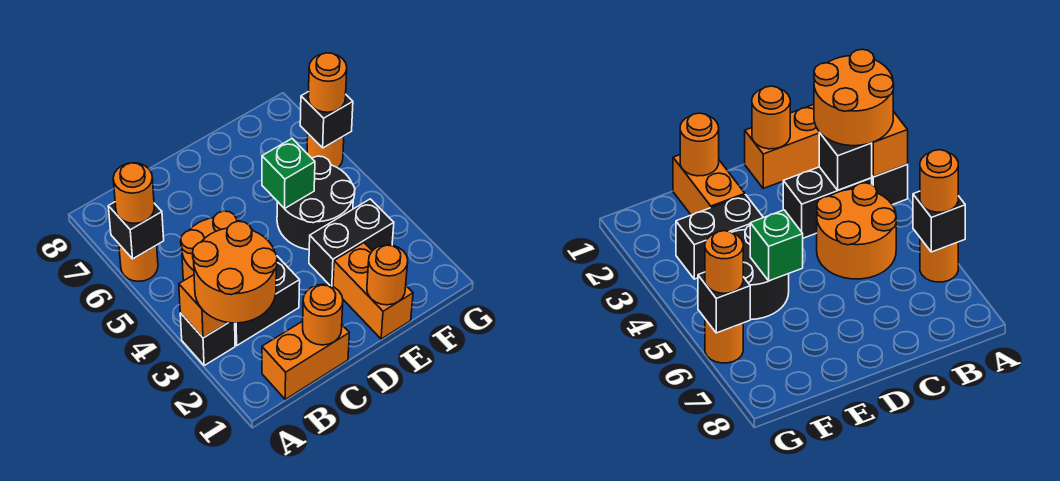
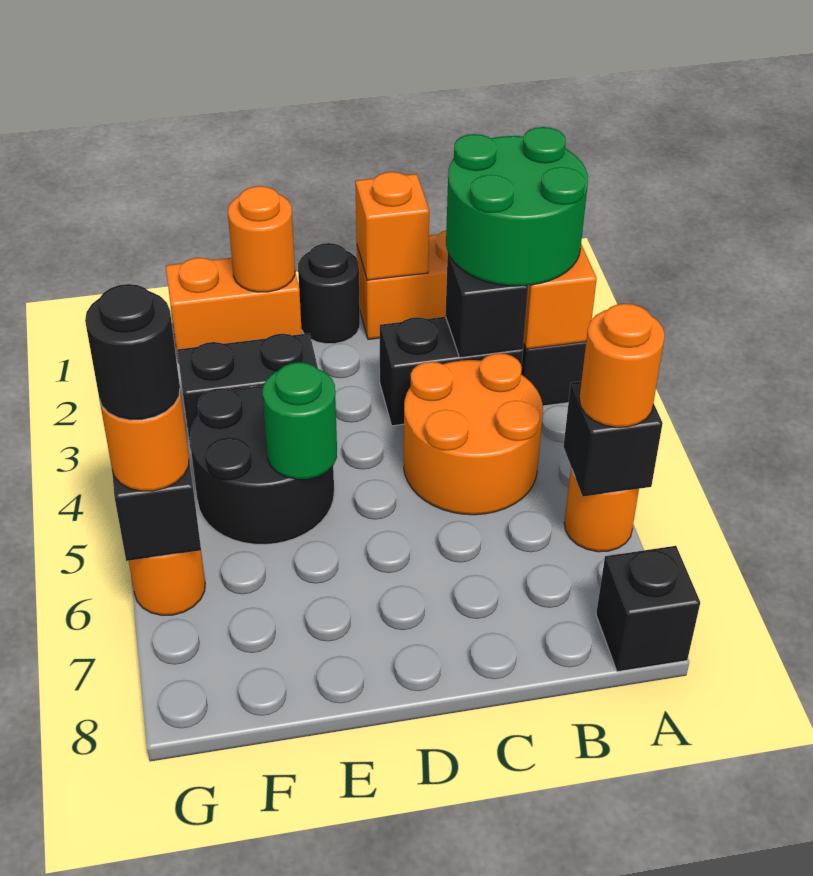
orange round brick A2:B3 level 3 -> green round brick A2:B3 level 3
none -> black brick A8 level 1
orange round brick C1 level 2 -> orange brick C1 level 2
none -> black round brick D1 level 1
orange brick E1:E2 level 1 -> orange brick E1:F1 level 1
green brick E5 level 2 -> green round brick E5 level 2
none -> black round brick G6 level 4

